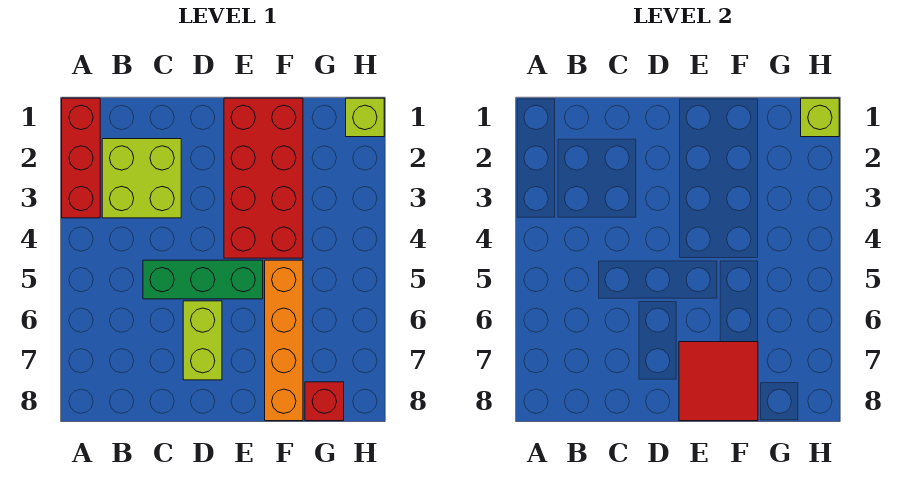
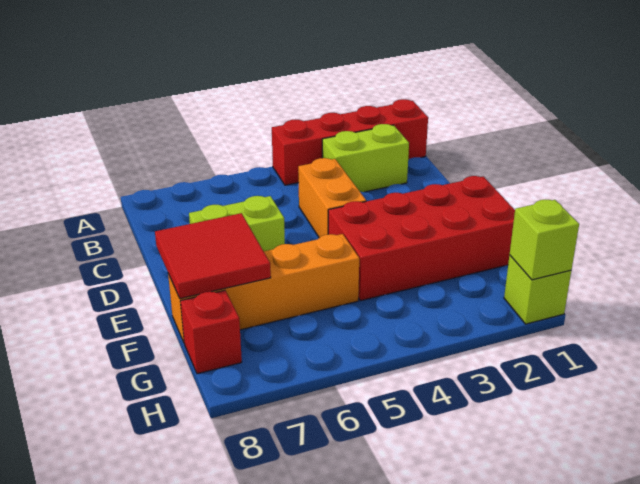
red brick A1:A3 level 1 -> red brick A1:A4 level 1
lime brick B2:C3 level 1 -> lime brick B2:B3 level 1
none -> orange brick C4:D4 level 1
green brick C5:E5 level 1 -> none

